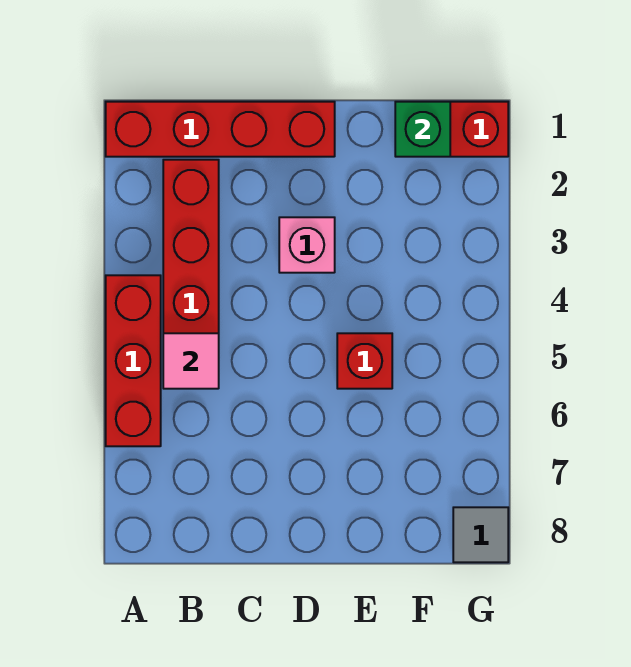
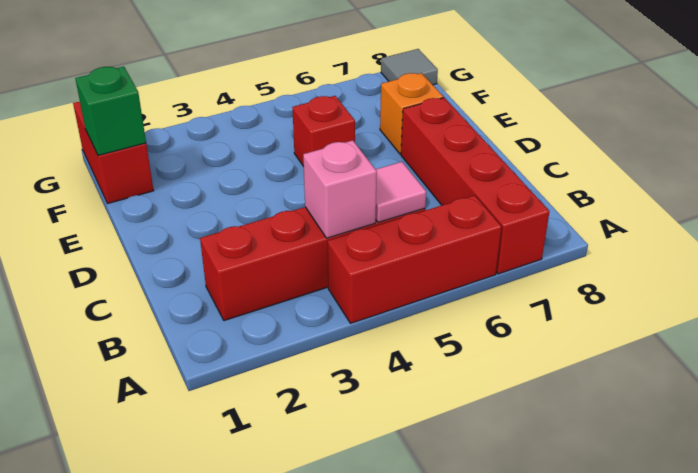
red brick A1:D1 level 1 -> red brick A7:D7 level 1
pink brick D3 level 1 -> pink brick B4 level 2
none -> orange brick E7 level 1

